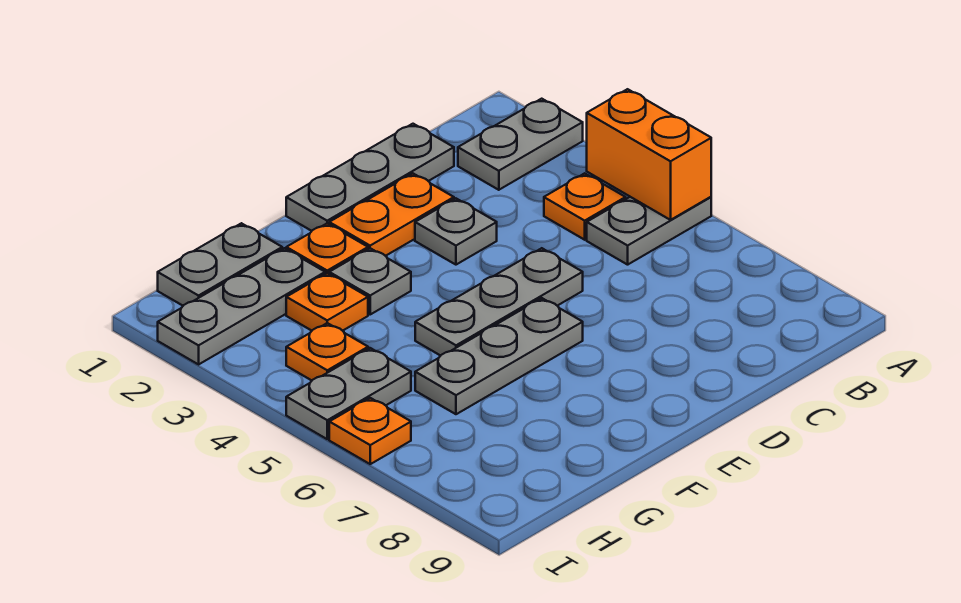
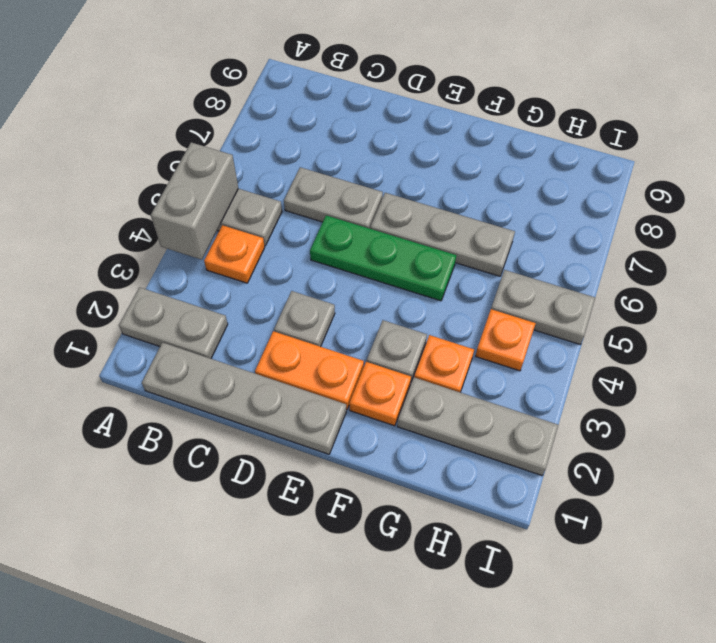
orange brick A4:A5 level 2 -> grey brick A4:A5 level 2
grey plate C1:E1 level 1 -> grey plate B1:E1 level 1
grey plate D5:F5 level 1 -> green plate D5:F5 level 1
grey plate G1:H1 level 1 -> grey plate C6:D6 level 1
orange plate I6 level 1 -> none

